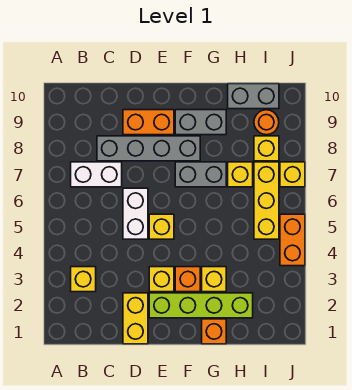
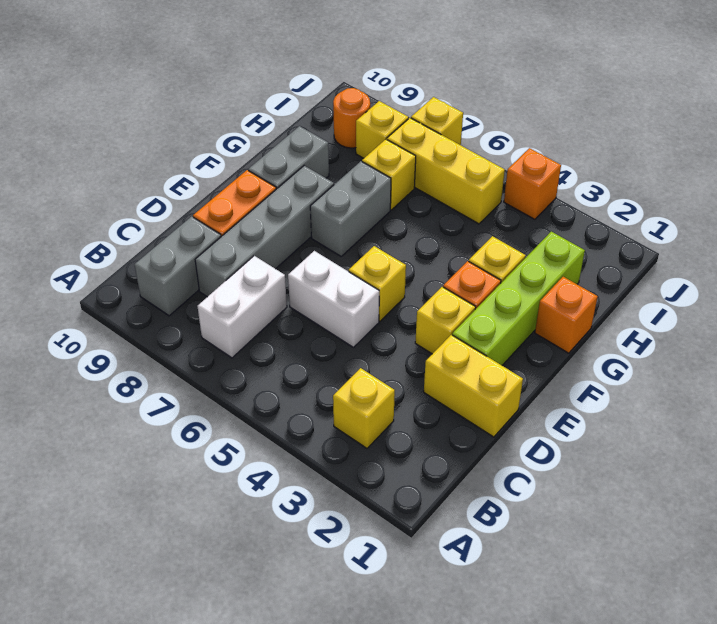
grey brick H10:I10 level 1 -> grey brick B9:C9 level 1
orange brick J4:J5 level 1 -> orange brick J4 level 1

